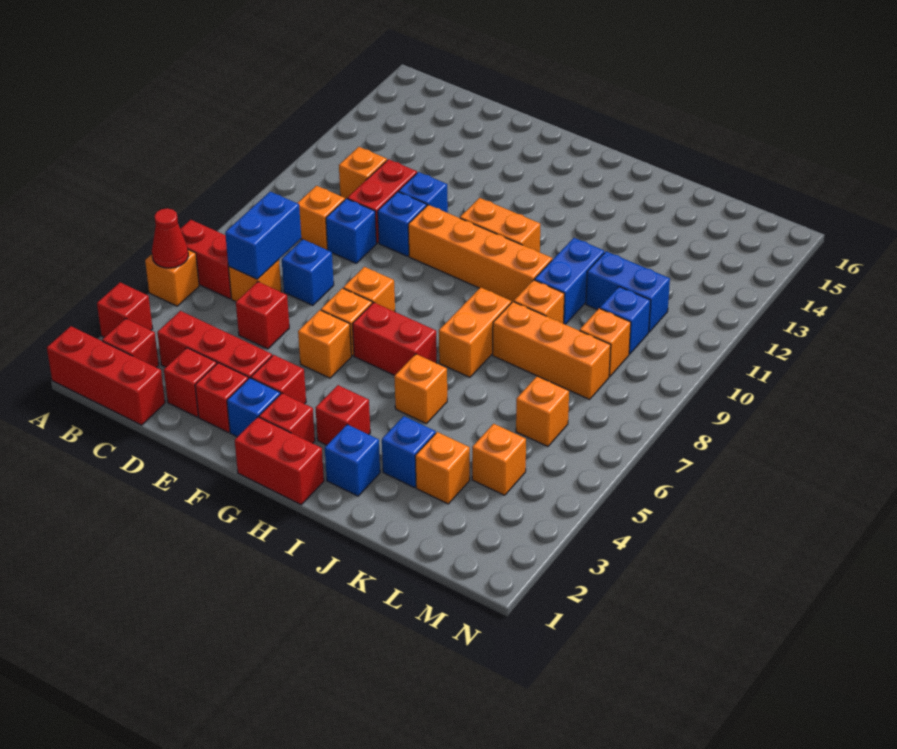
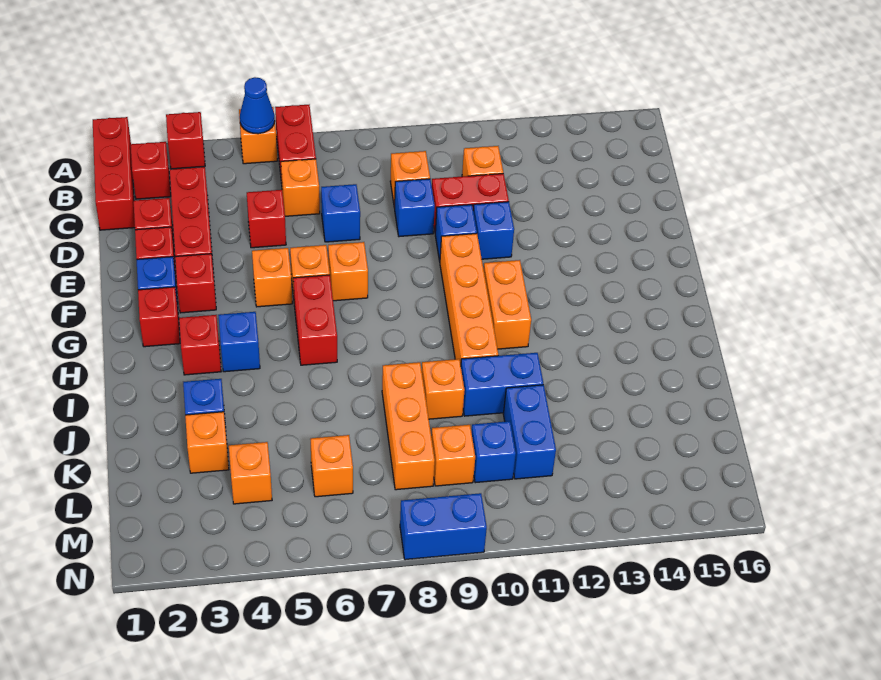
red cone A5 level 2 -> blue cone A5 level 2
blue brick C6:C7 level 2 -> blue brick N8:N9 level 1
red brick G1:H1 level 1 -> none
blue brick I2 level 1 -> blue brick H4 level 1
orange brick I5 level 1 -> none
orange brick I7:I8 level 1 -> none

